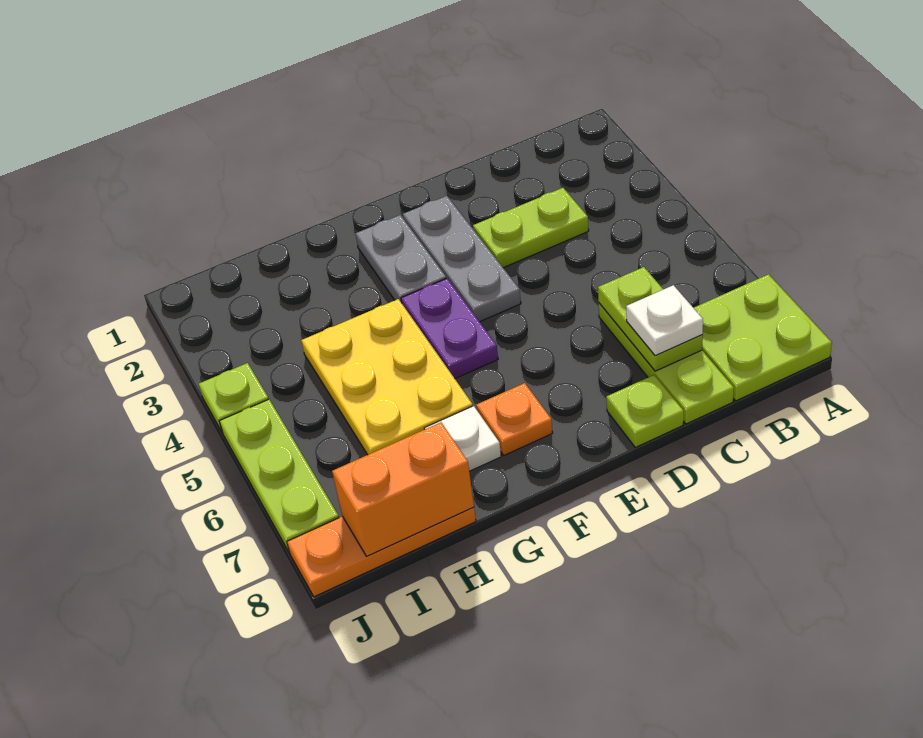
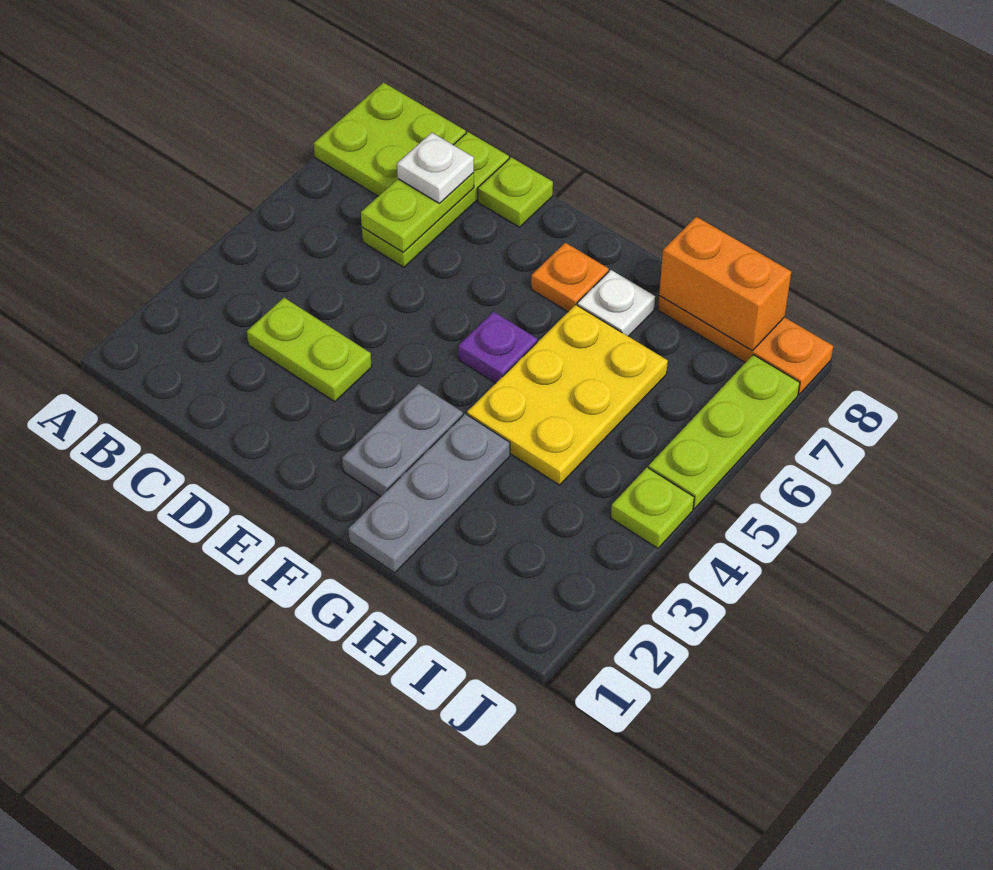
grey plate E2:E4 level 1 -> grey plate G1:G3 level 1
purple plate F4:F5 level 1 -> purple plate F5 level 1

